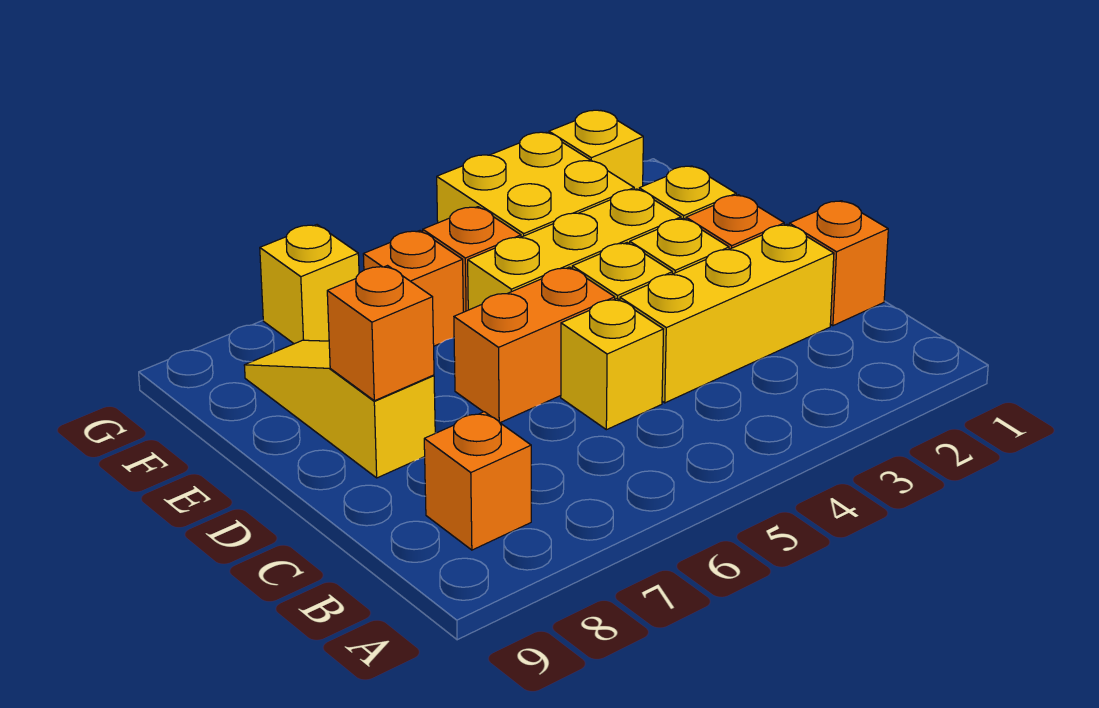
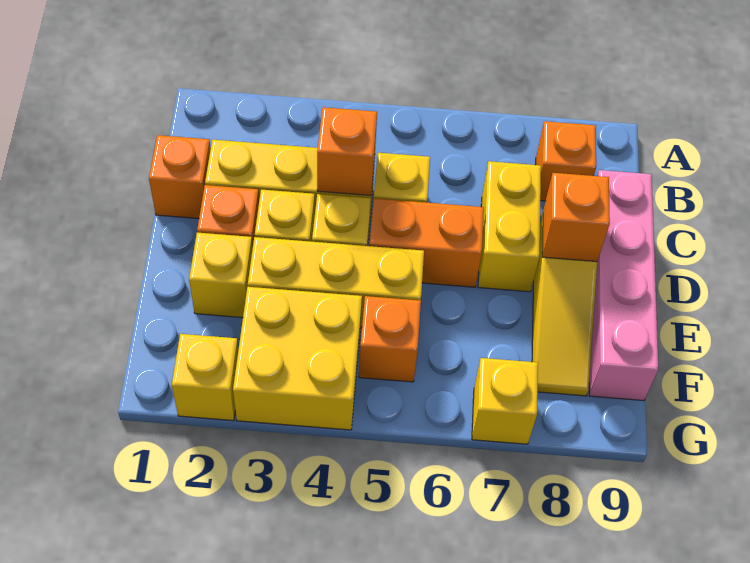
none -> yellow brick C7:D7 level 1
none -> pink brick C9:F9 level 1
orange brick F6 level 1 -> orange brick C4 level 2

